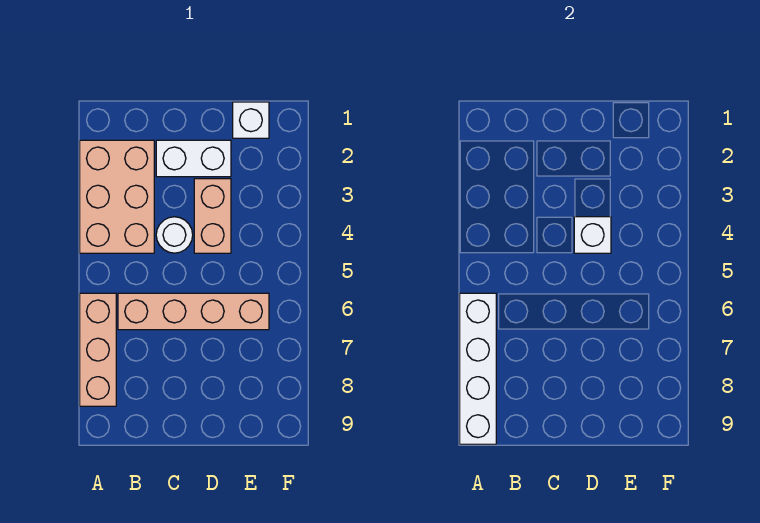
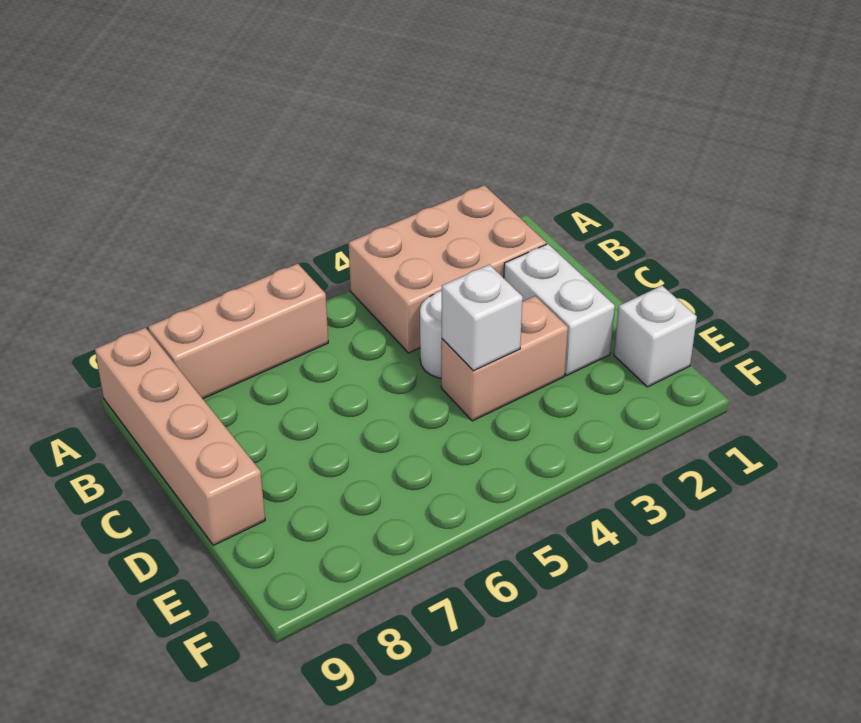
white brick A6:A9 level 2 -> none
tan brick B6:E6 level 1 -> tan brick A9:D9 level 1

